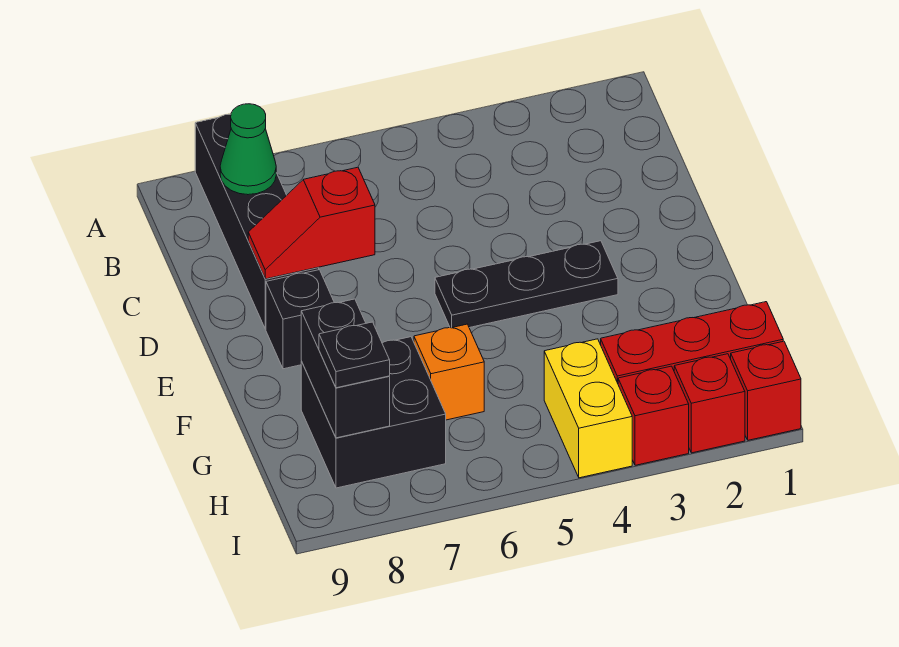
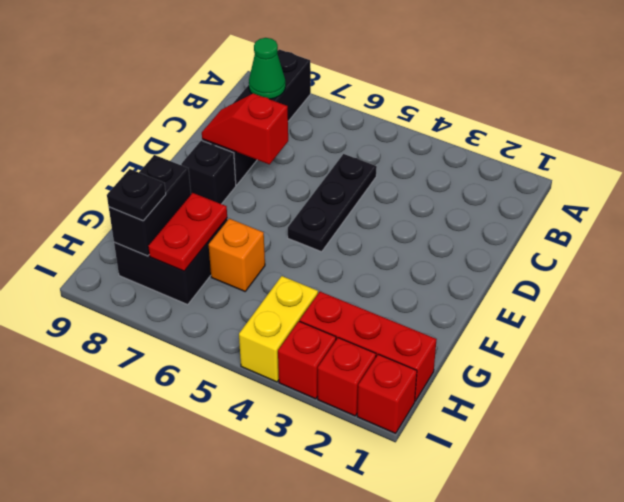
black plate E3:E5 level 1 -> black plate C5:E5 level 1
none -> red plate G7:H7 level 2

